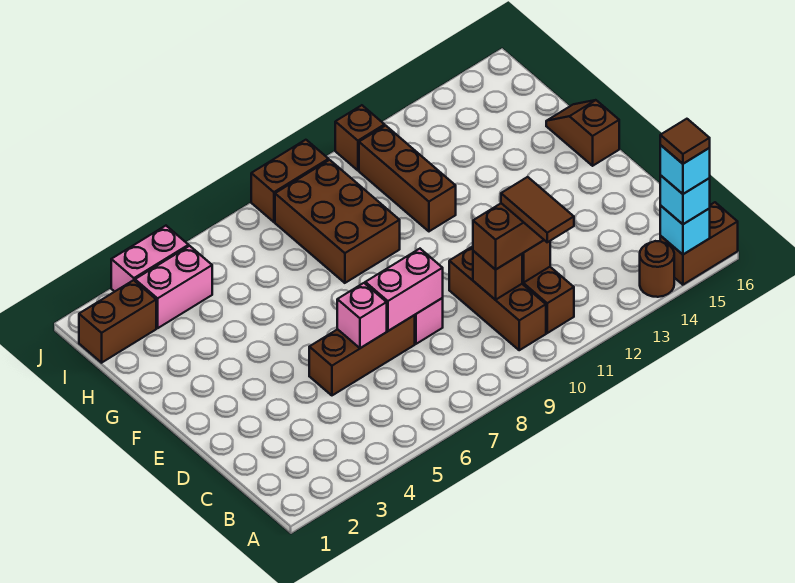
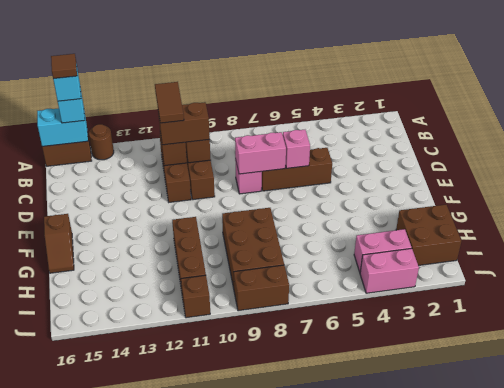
cyan brick A15 level 2 -> cyan brick A15:A16 level 2
brown brick I1:I2 level 1 -> brown brick H1:I2 level 1

